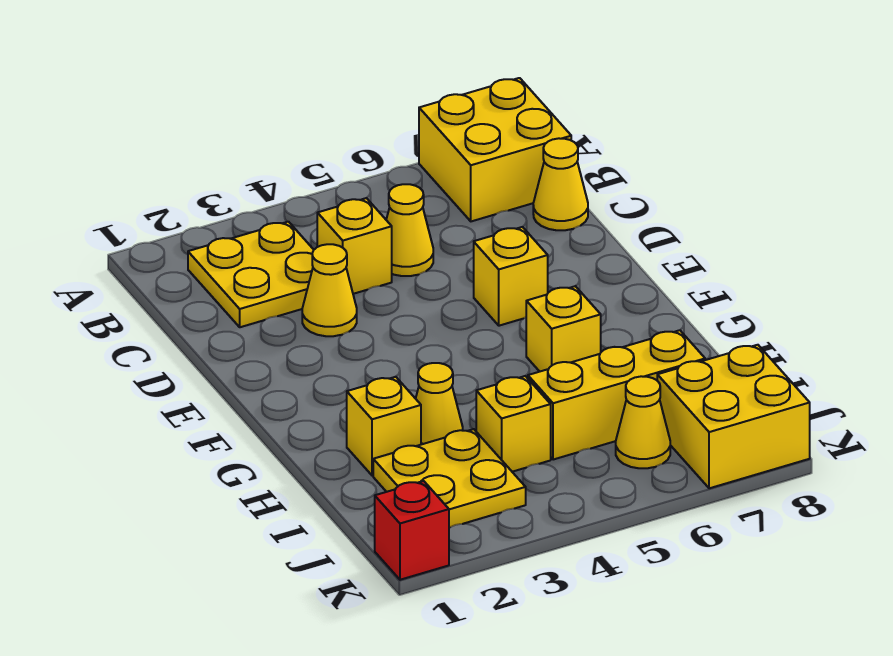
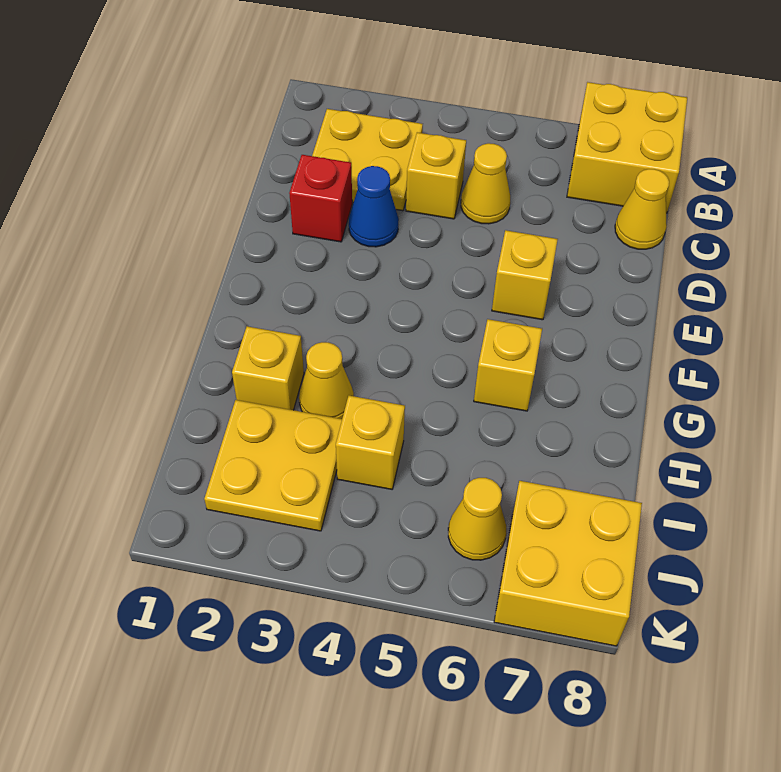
yellow cone D3 level 1 -> blue cone D3 level 1
yellow brick I5:I7 level 1 -> none
red brick K1 level 1 -> red brick D2 level 1

